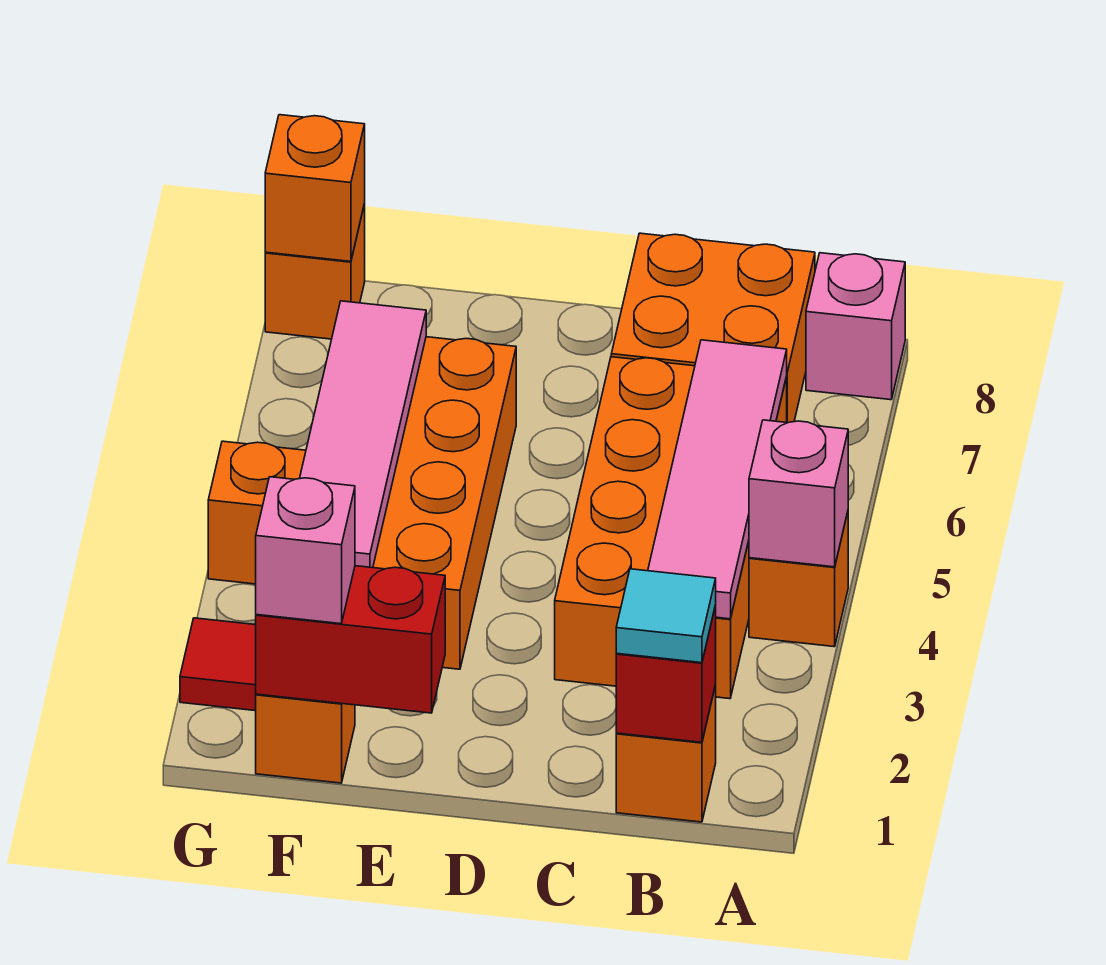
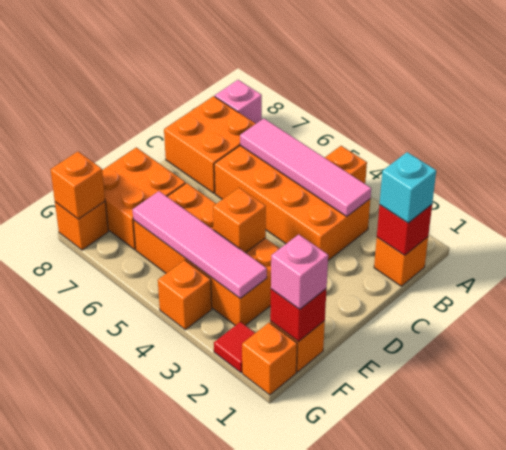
pink brick A4 level 2 -> none
cyan tile B1 level 3 -> cyan brick B1 level 3
red brick E1:F1 level 2 -> red brick F1 level 2
none -> orange brick E4 level 2
none -> orange brick E7:F8 level 1
none -> orange brick G1 level 1

